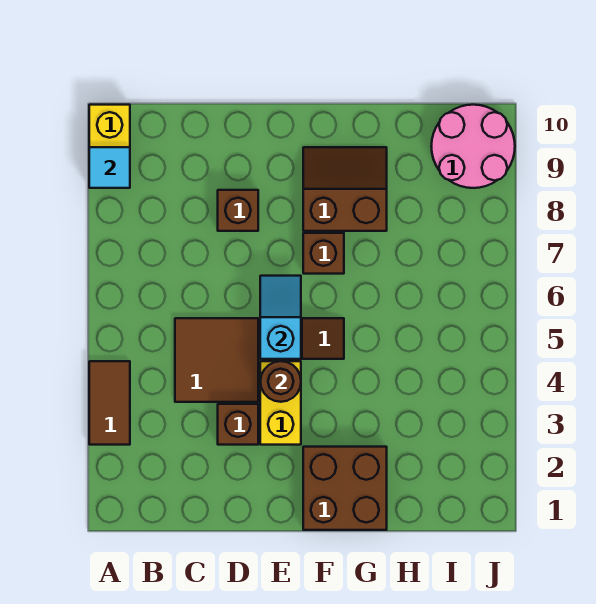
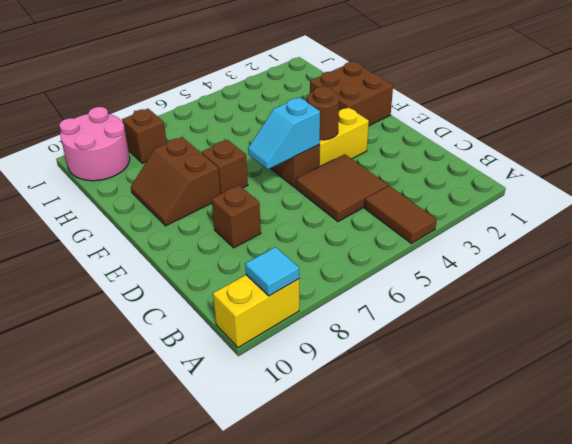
brown tile A3:A4 level 1 -> brown tile A4:B4 level 1
brown brick D3 level 1 -> brown brick I8 level 1

